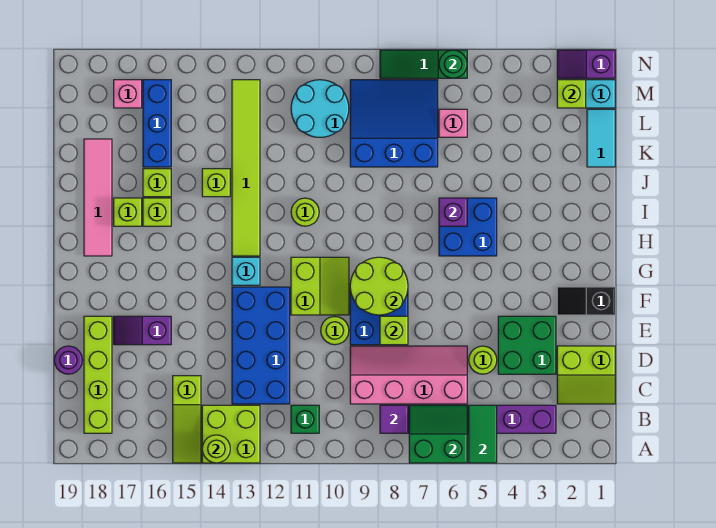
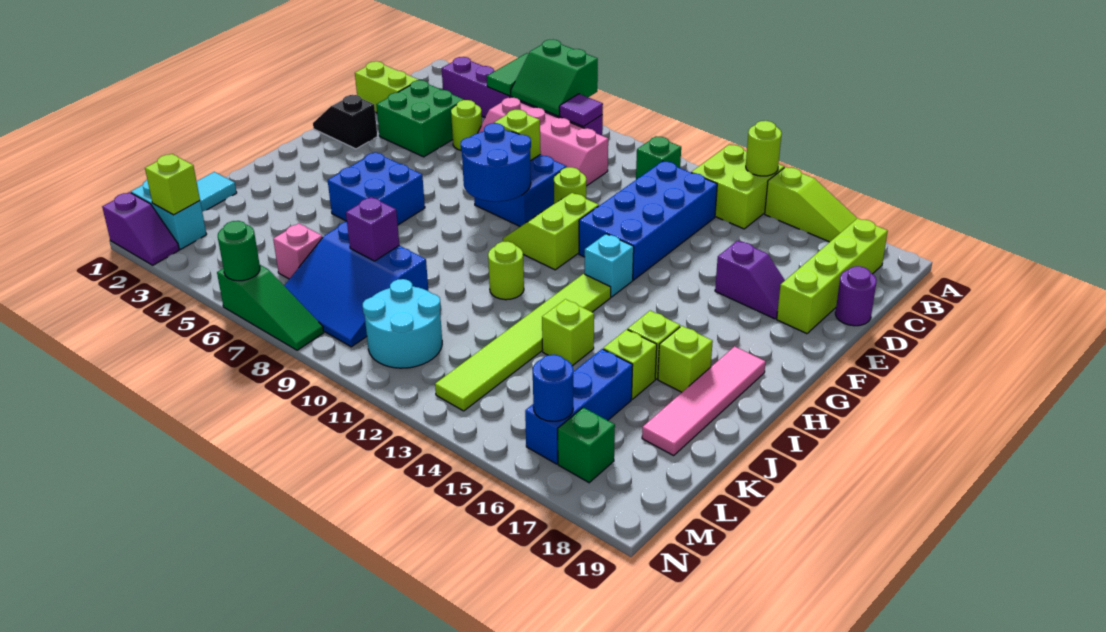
lime slope A15:C15 level 1 top C -> lime slope A15:A17 level 1 top 15
black slope F1:F2 level 1 top 1 -> black slope F1:F2 level 1 top 2
lime round brick F8:G9 level 2 -> blue round brick F8:G9 level 2
purple brick I6 level 2 -> purple brick K8 level 2
none -> blue round brick M16 level 2
pink brick M17 level 1 -> green brick M17 level 1

